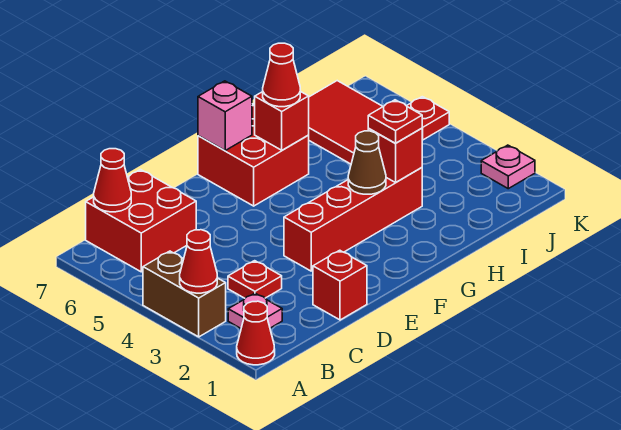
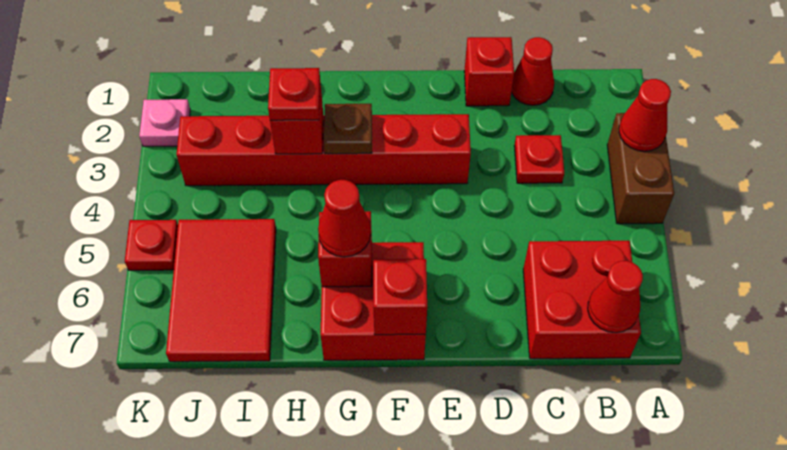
red cone A1 level 1 -> red cone C1 level 1
pink plate B2 level 1 -> none
red brick E3:H3 level 1 -> red brick E3:J3 level 1
pink brick F7 level 2 -> red brick F7 level 2
brown cone G3 level 2 -> brown plate G3 level 2

